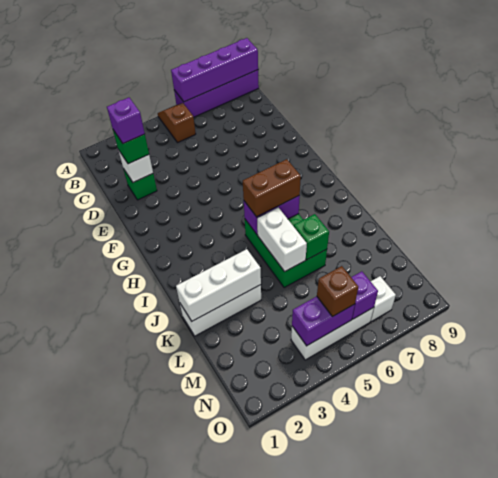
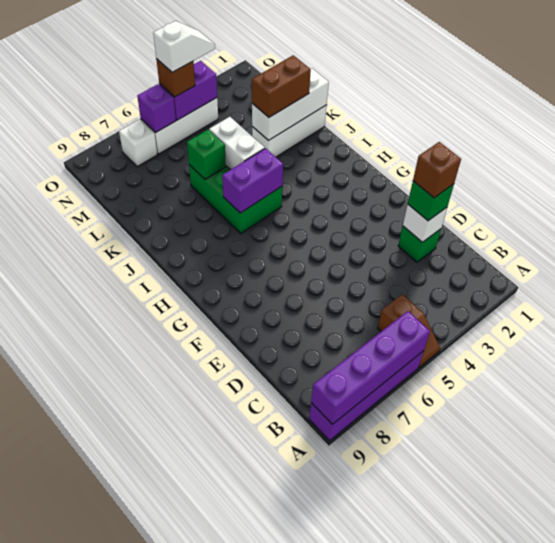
purple brick D2 level 4 -> brown brick D2 level 4
brown brick I5:I6 level 3 -> brown brick K2:K3 level 3
none -> white slope N4:N5 level 4 top 5

